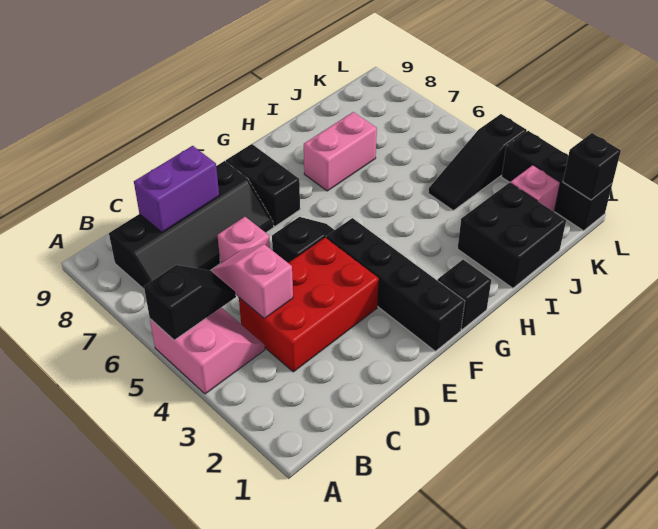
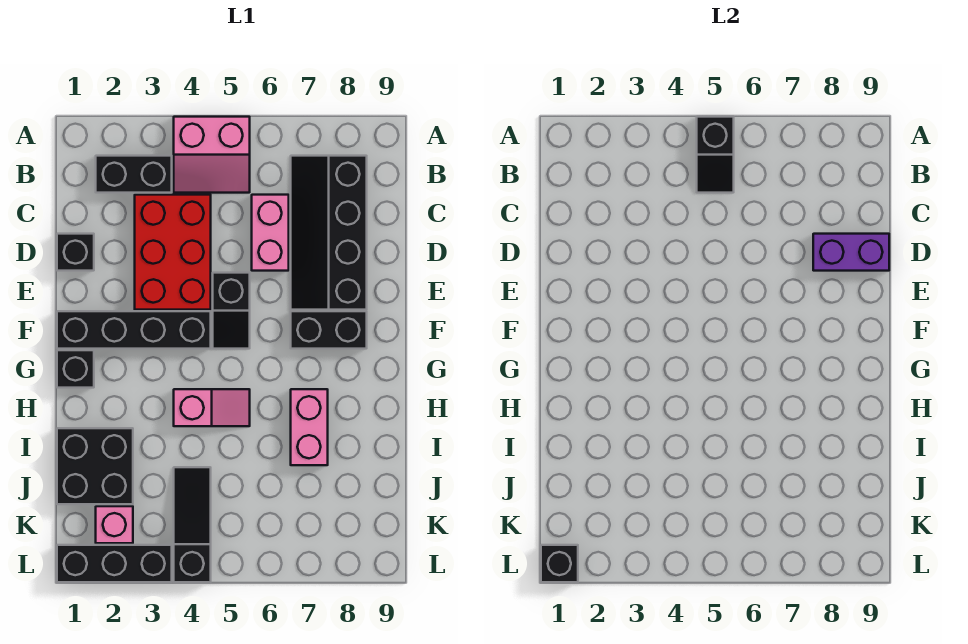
none -> black brick B2:B3 level 1
pink slope C4:C5 level 2 top 4 -> pink slope H4:H5 level 1 top 4
purple brick C8:D8 level 2 -> purple brick D8:D9 level 2
none -> black brick D1 level 1
pink brick D6 level 1 -> pink brick C6:D6 level 1

